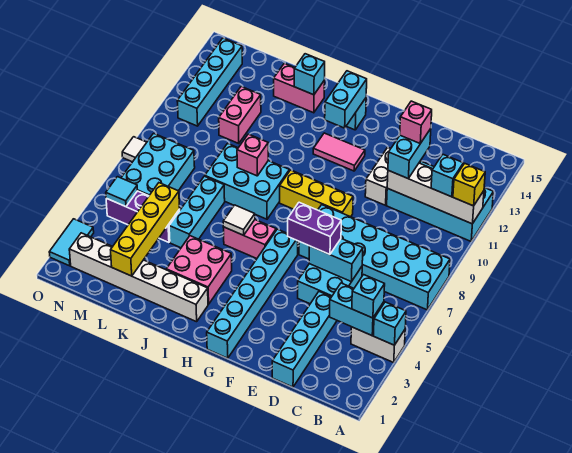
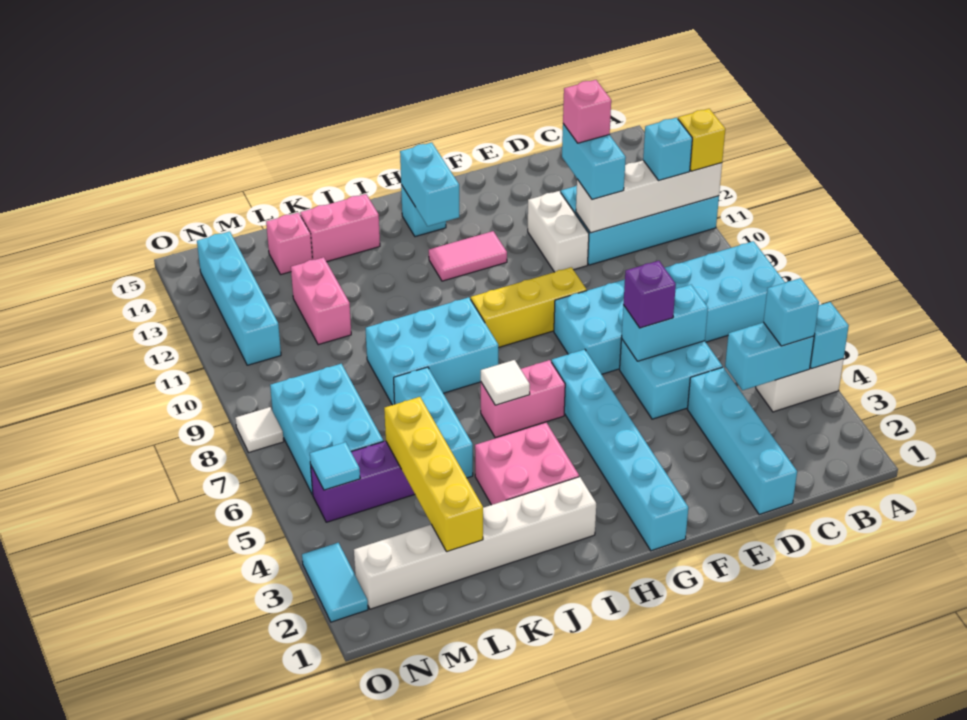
purple brick E6:F6 level 3 -> purple brick E6 level 3
pink brick J9 level 2 -> pink brick L14 level 1
cyan brick J14 level 2 -> none

